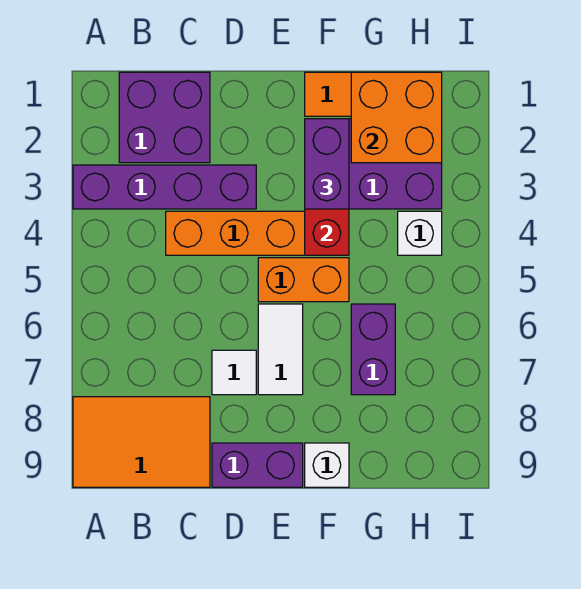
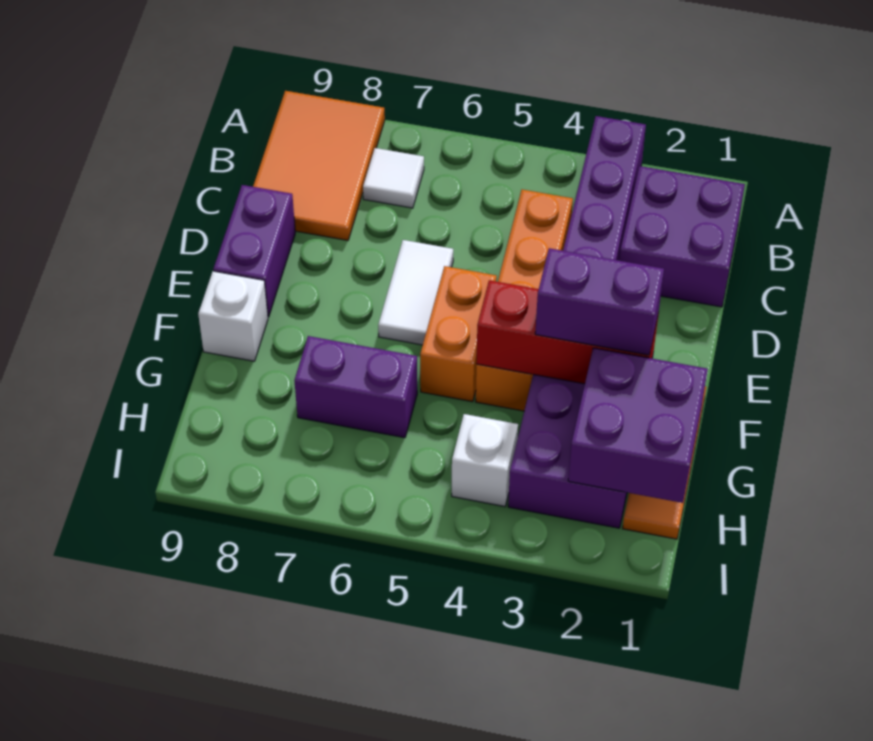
white tile D7 level 1 -> white tile B7 level 1
white tile E6:E7 level 1 -> white tile D6:E6 level 1
orange brick G1:H2 level 2 -> purple brick G1:H2 level 2

